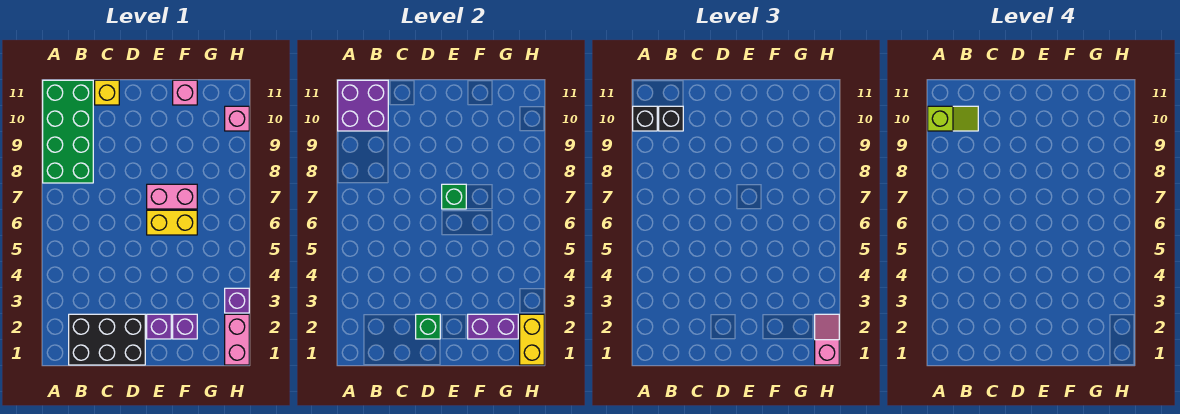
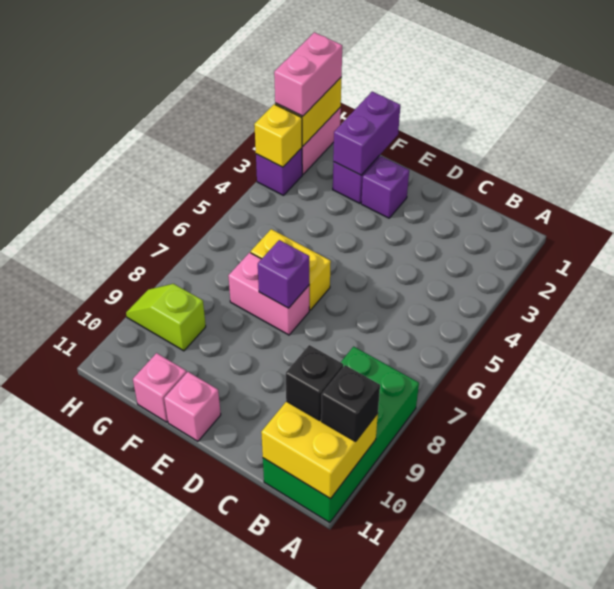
purple brick A10:B11 level 2 -> yellow brick A10:B11 level 2
lime slope A10:B10 level 4 top A -> lime slope G9:H9 level 1 top G
black brick B1:D2 level 1 -> none
yellow brick C11 level 1 -> yellow brick H3 level 2
green brick D2 level 2 -> none
green brick E7 level 2 -> purple brick E7 level 2
purple brick F2:G2 level 2 -> purple brick F1:F2 level 2
pink slope H1:H2 level 3 top 1 -> pink brick H1:H2 level 3
pink brick H10 level 1 -> pink brick E11 level 1

